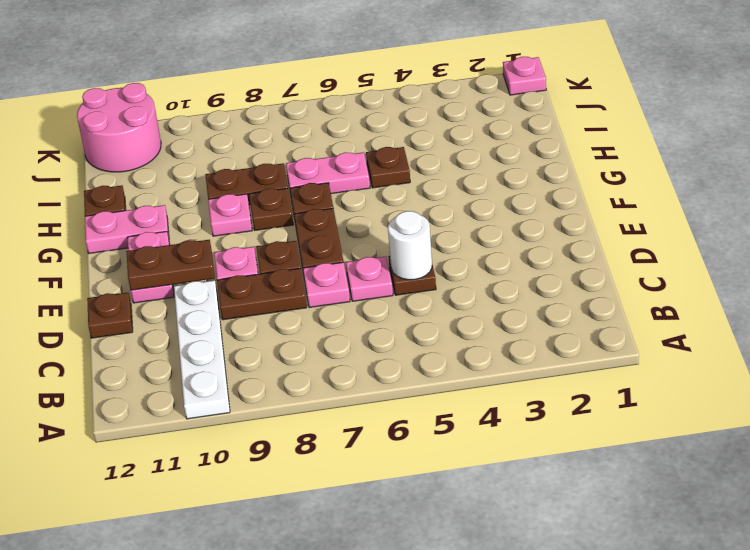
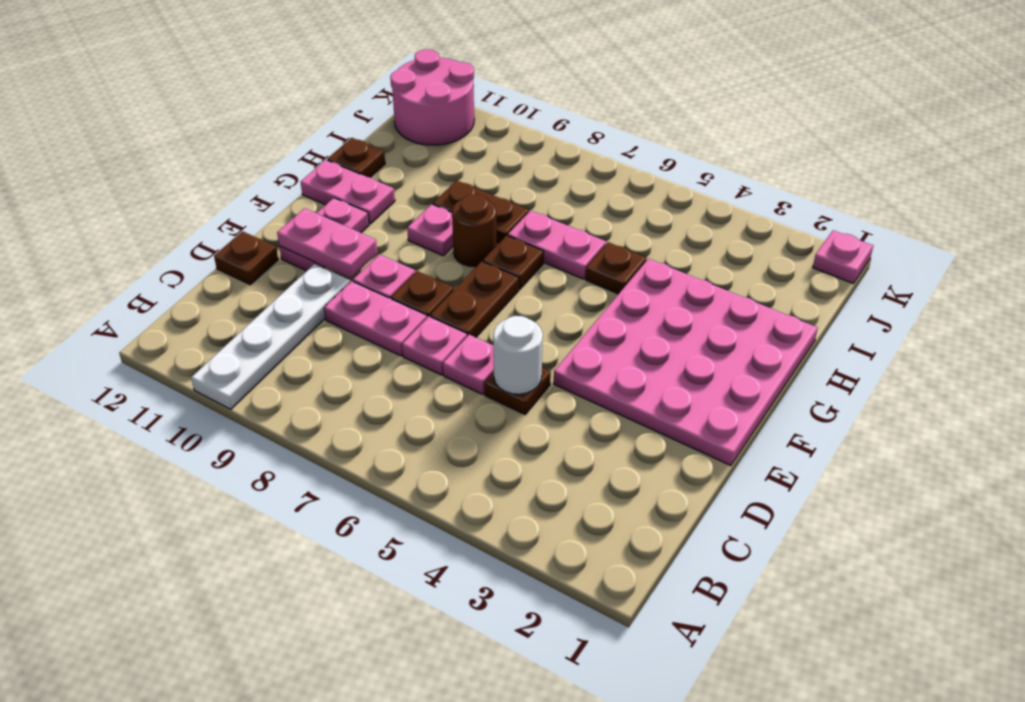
brown plate D8:D9 level 1 -> pink plate D8:D9 level 1
none -> pink plate E1:H4 level 1
brown plate E10:E11 level 2 -> pink plate E10:E11 level 2
brown plate G8 level 1 -> brown round brick G8 level 1

